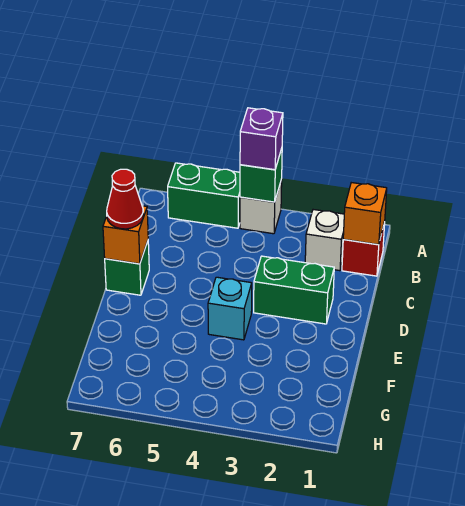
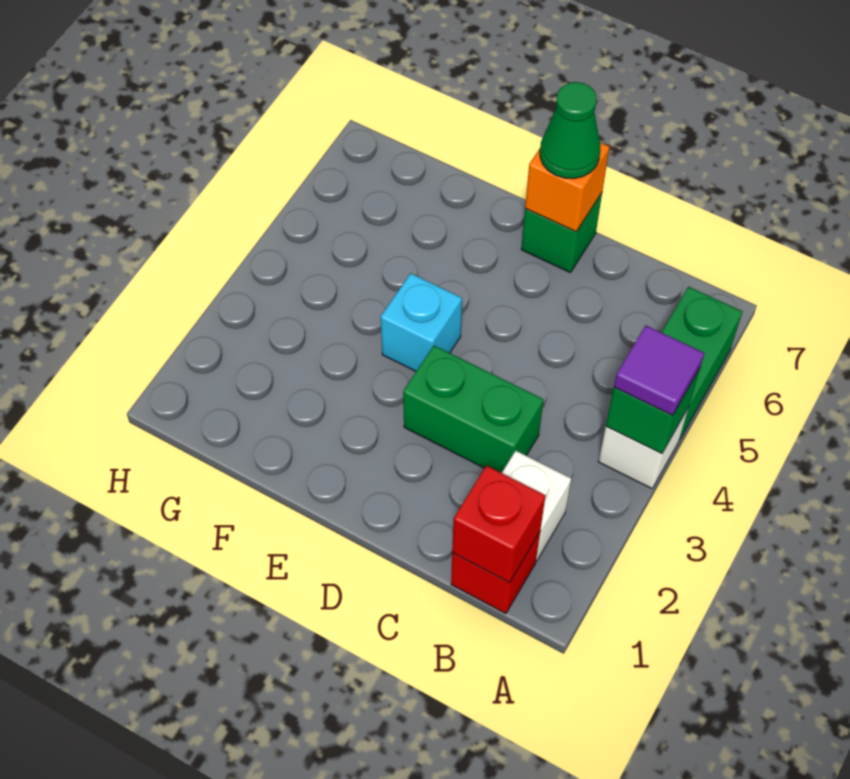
purple brick A4 level 3 -> purple tile A4 level 3
orange brick B1 level 2 -> red brick B1 level 2
green brick D2:D3 level 1 -> green brick C3:D3 level 1
red cone D7 level 3 -> green cone D7 level 3

